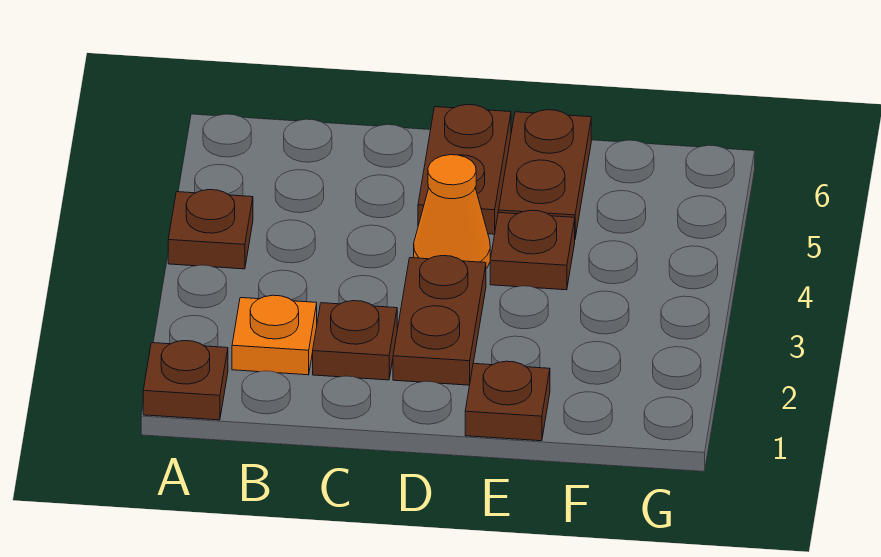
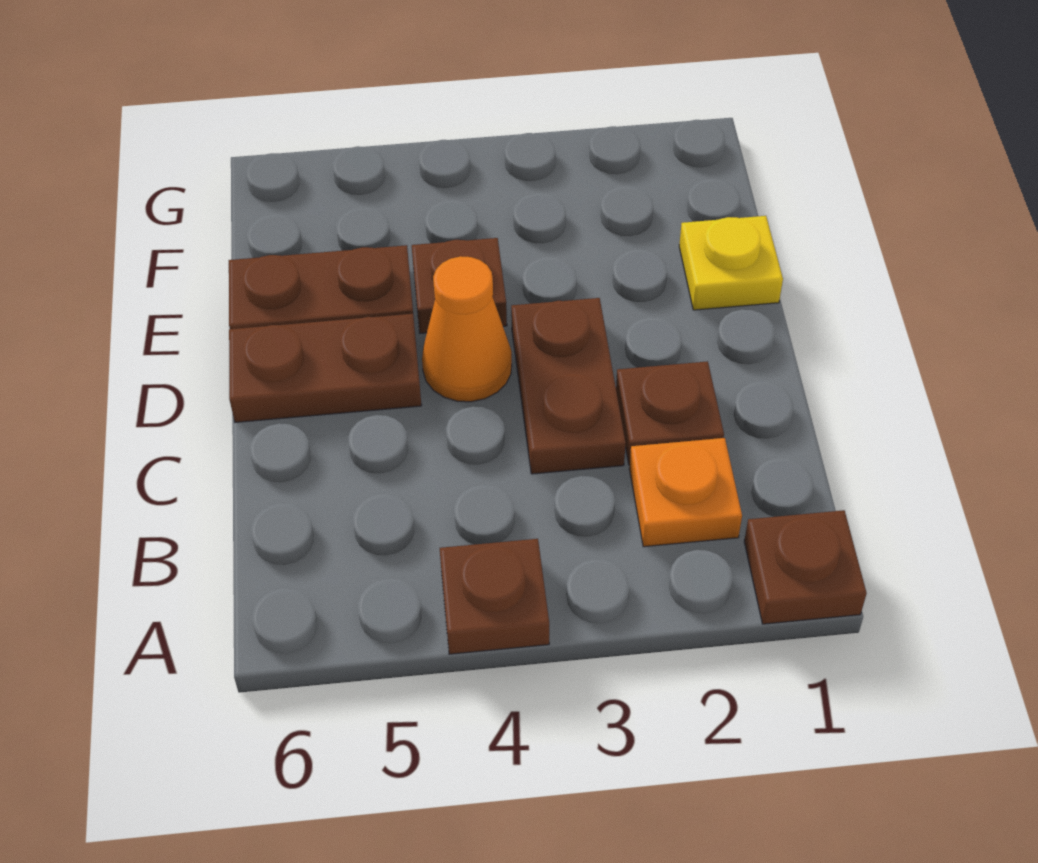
brown plate D2:D3 level 1 -> brown plate C3:D3 level 1
brown plate E1 level 1 -> yellow plate E1 level 1

